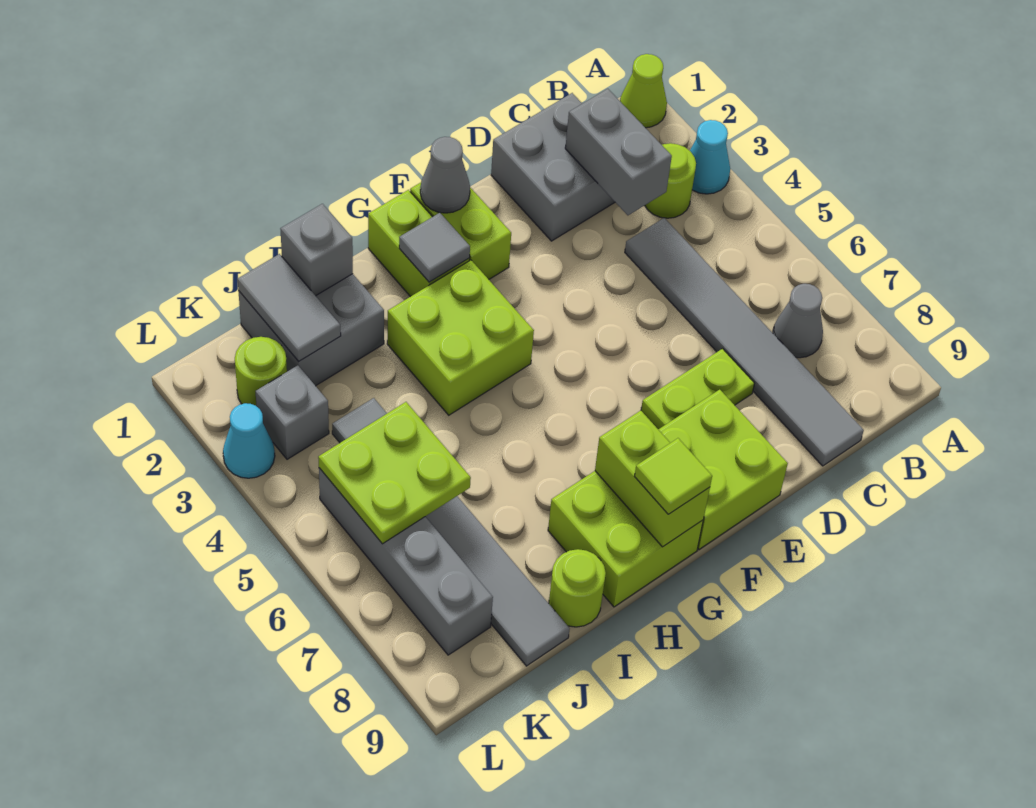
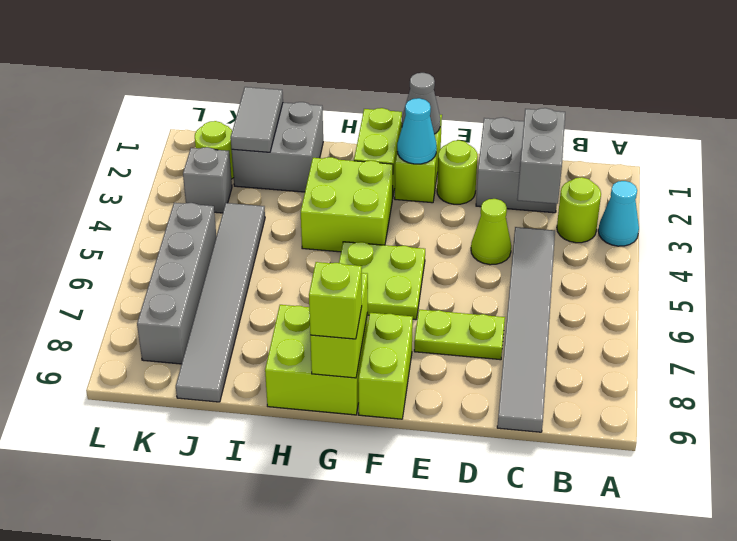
lime cone A1 level 1 -> lime cone D4 level 1
grey cone B7 level 1 -> none
lime brick E8:F9 level 1 -> lime brick F8:F9 level 1
grey tile G2 level 2 -> none
lime tile G9 level 3 -> lime brick G9 level 3
grey brick I1 level 2 -> none
lime round brick I9 level 1 -> lime round brick E2 level 1
lime plate J5:K6 level 2 -> lime plate F5:G6 level 1
cyan cone L3 level 1 -> cyan cone F2 level 2

